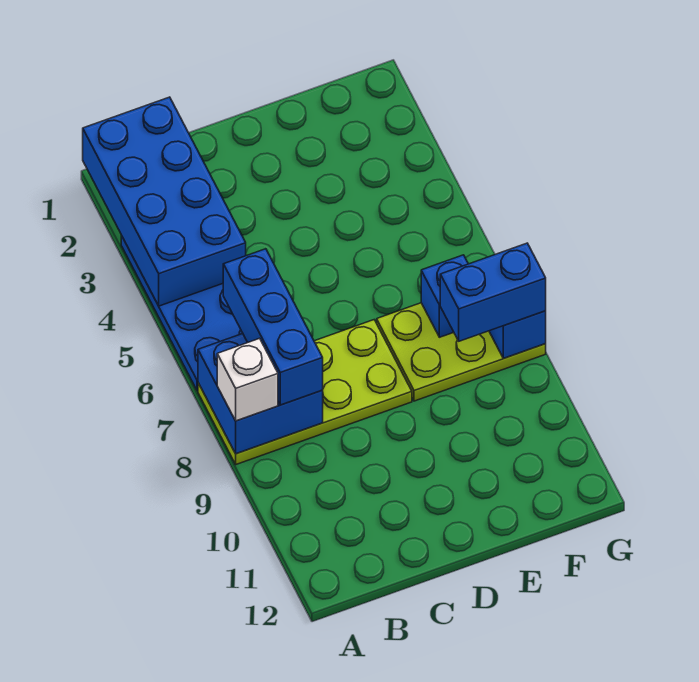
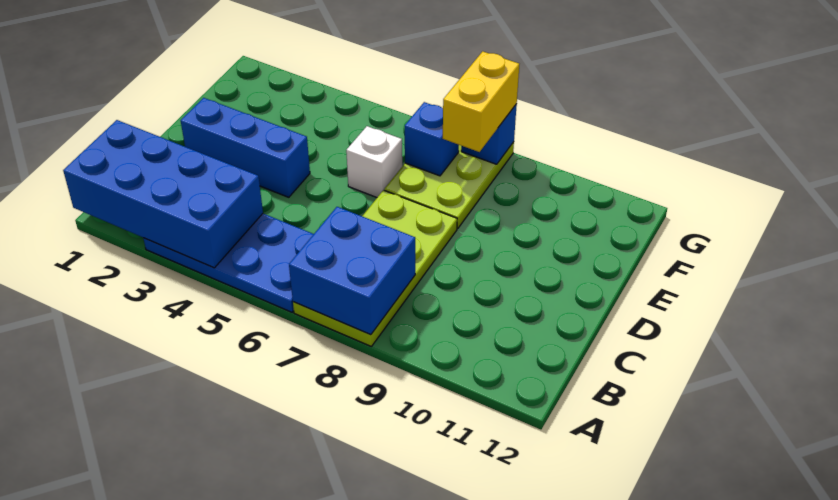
white brick A8 level 3 -> white brick E6 level 1
blue brick B6:B8 level 3 -> blue brick D2:D4 level 1
blue brick F8:G8 level 3 -> yellow brick F8:G8 level 3

